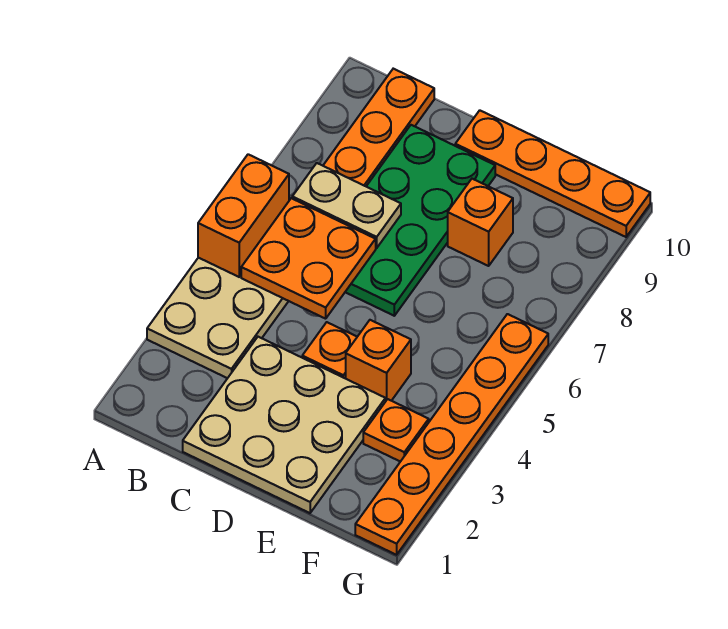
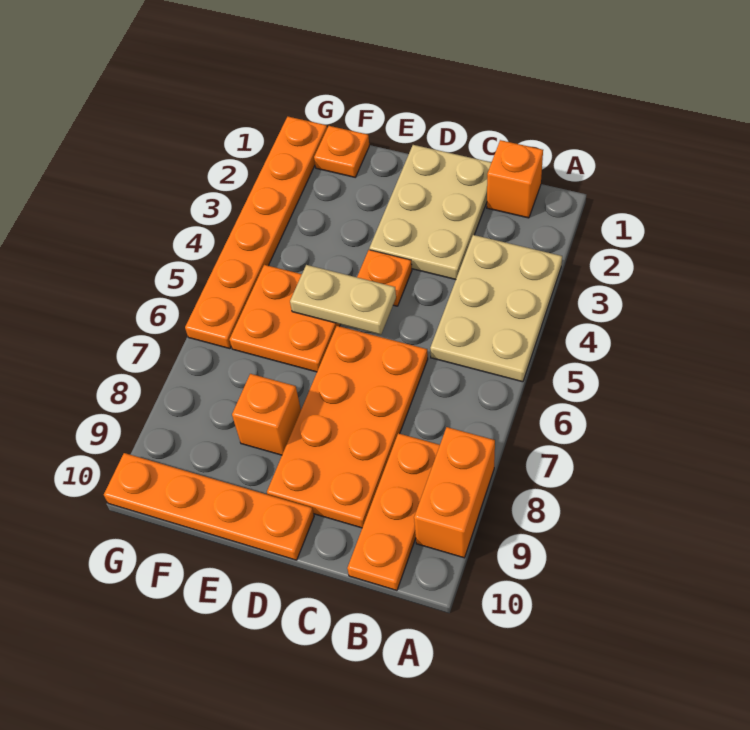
orange brick A5:A6 level 2 -> orange brick A8:A9 level 1
orange plate B5:C6 level 2 -> orange plate E5:F6 level 1
tan plate B7:C7 level 2 -> tan plate D5:E5 level 2
tan plate C1:E3 level 1 -> tan plate C1:D3 level 1
green plate C6:D9 level 1 -> orange plate C6:D9 level 1
orange brick E4 level 1 -> orange brick B1 level 1
orange plate F3 level 1 -> orange plate F1 level 1

